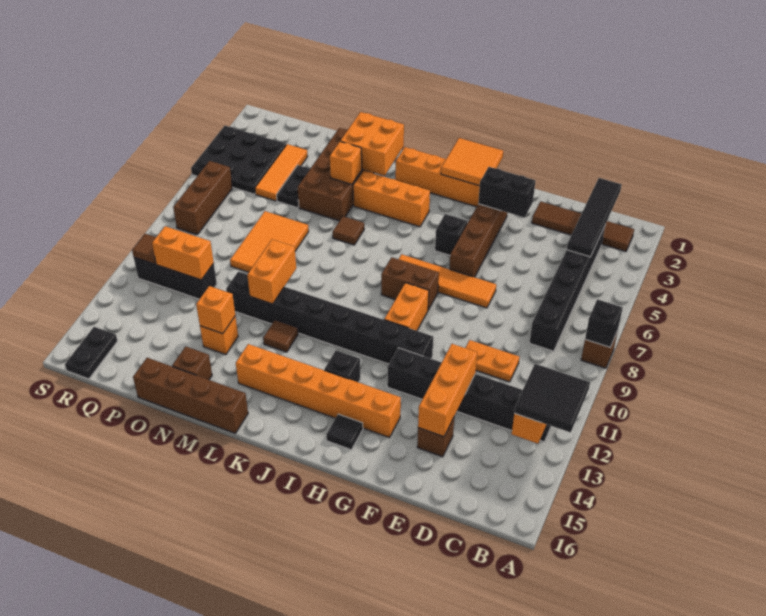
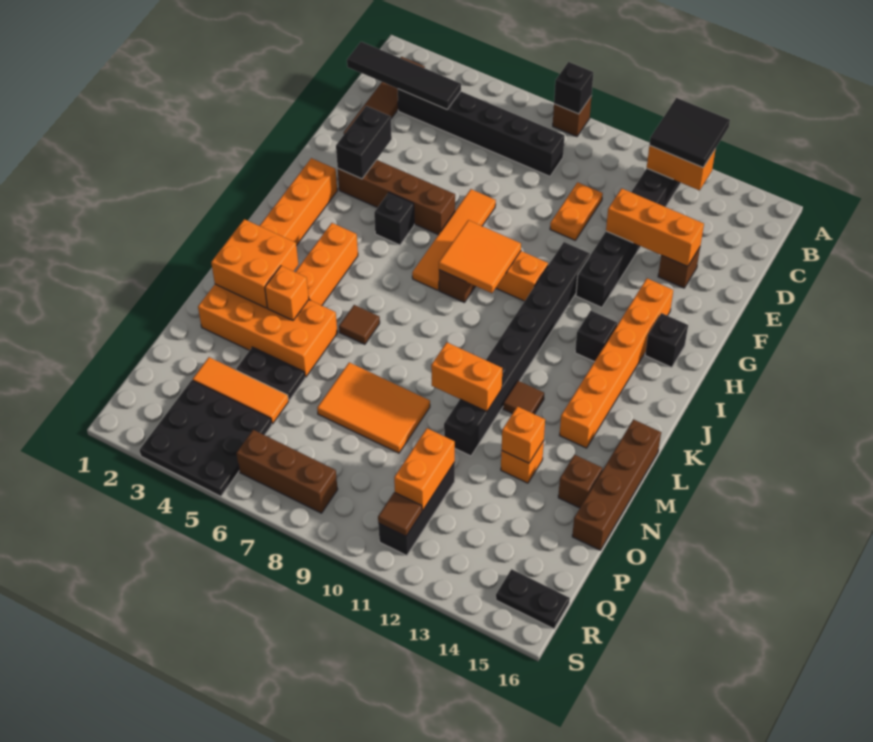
orange tile H1:I2 level 2 -> orange tile H8:I9 level 2
black tile H15 level 1 -> black brick H15 level 1
brown brick M2:N5 level 1 -> orange brick M2:N5 level 1

